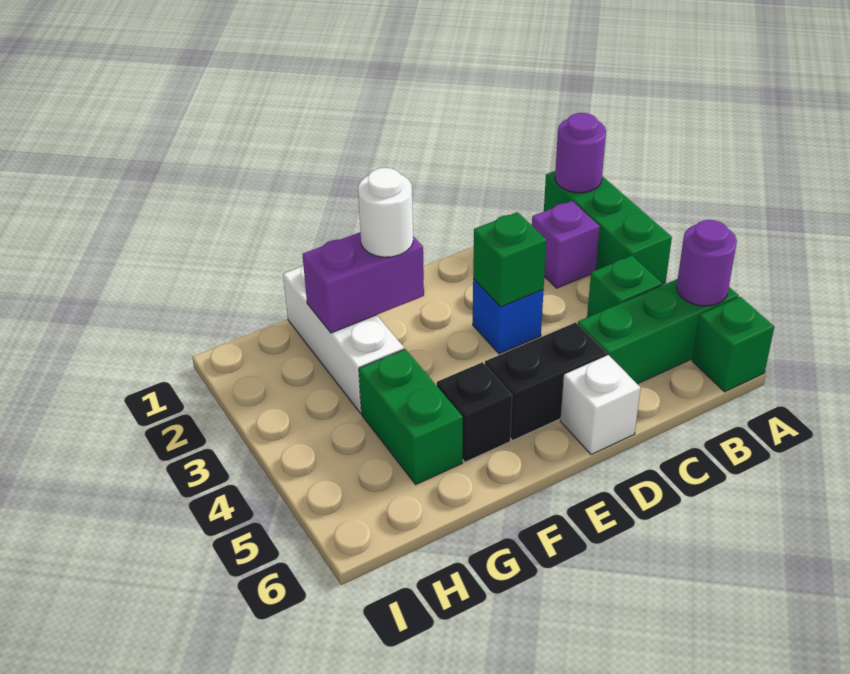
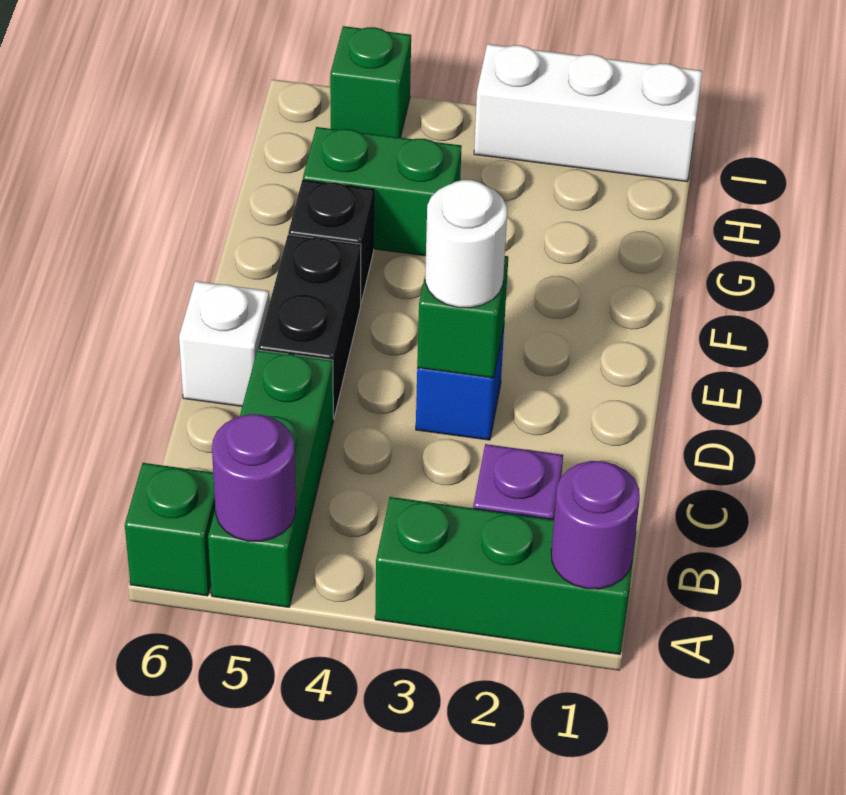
green brick B4 level 1 -> green brick I5 level 1
purple brick F2:G2 level 2 -> none
white round brick F2 level 3 -> white round brick D3 level 3
white brick G1:G3 level 1 -> white brick I1:I3 level 1

